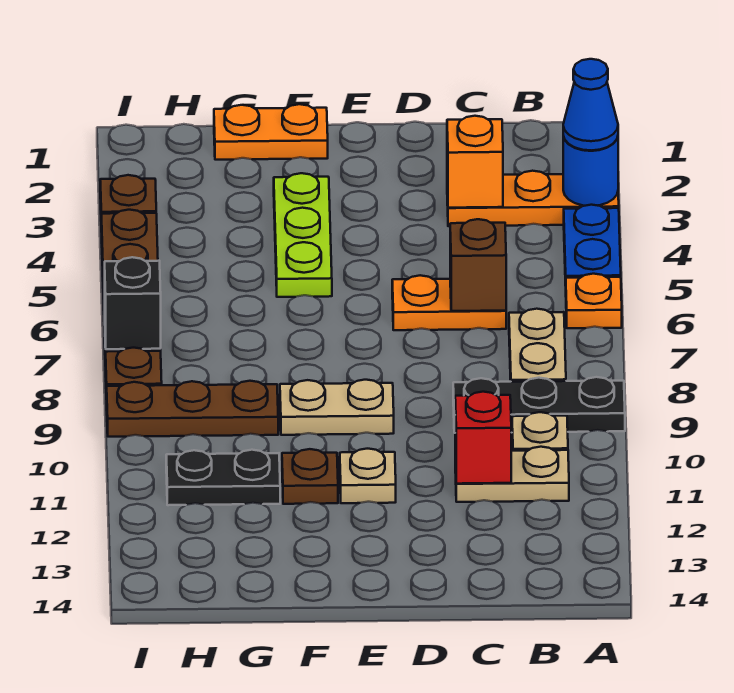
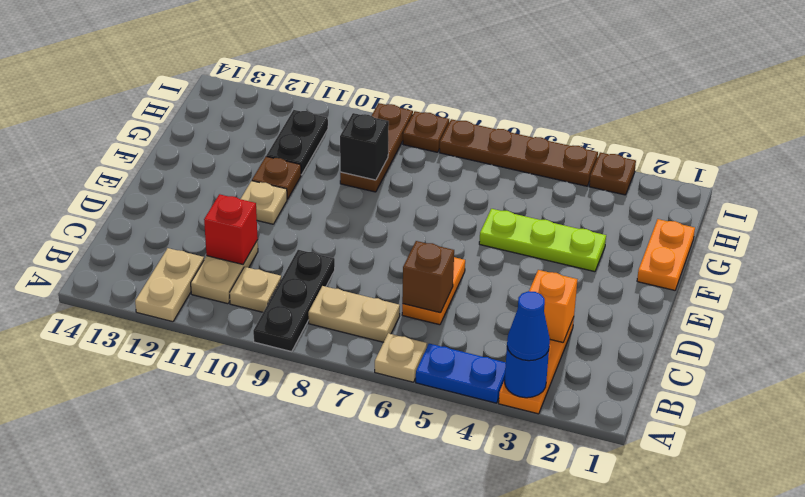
orange plate A6 level 1 -> tan plate A6 level 1
tan plate E9:F9 level 1 -> tan plate A12:B12 level 1
black brick I7 level 2 -> black brick G9 level 2

